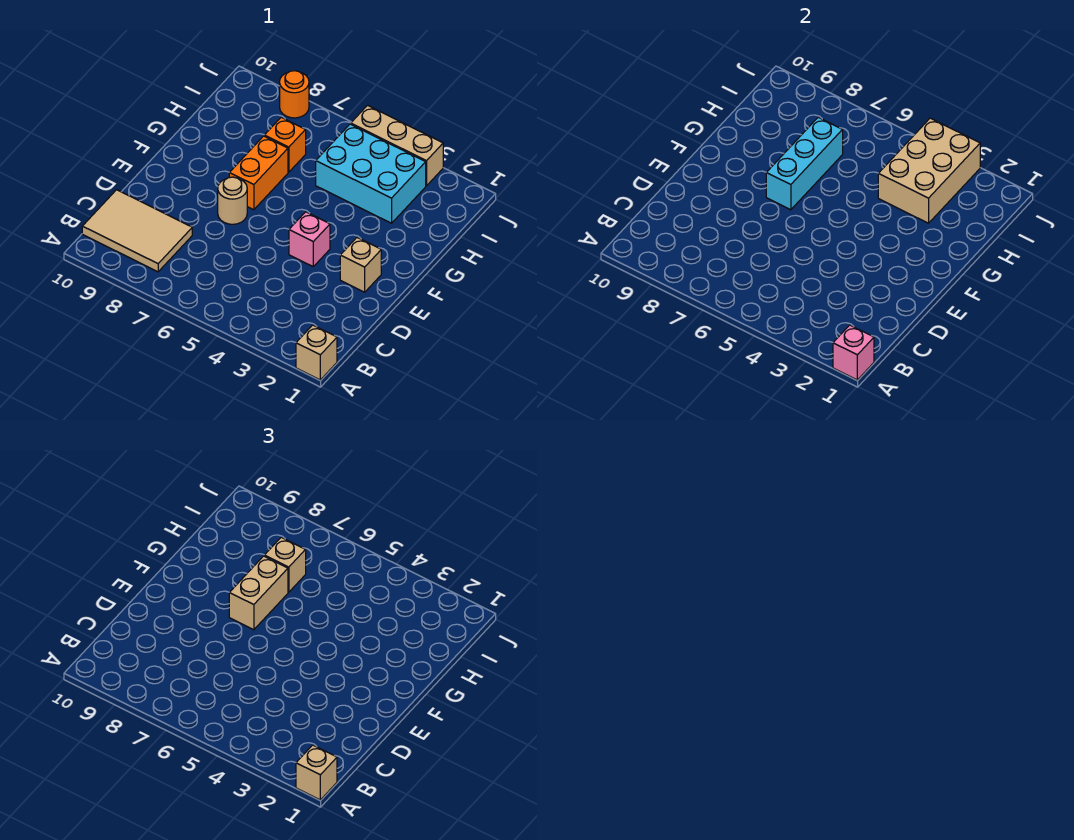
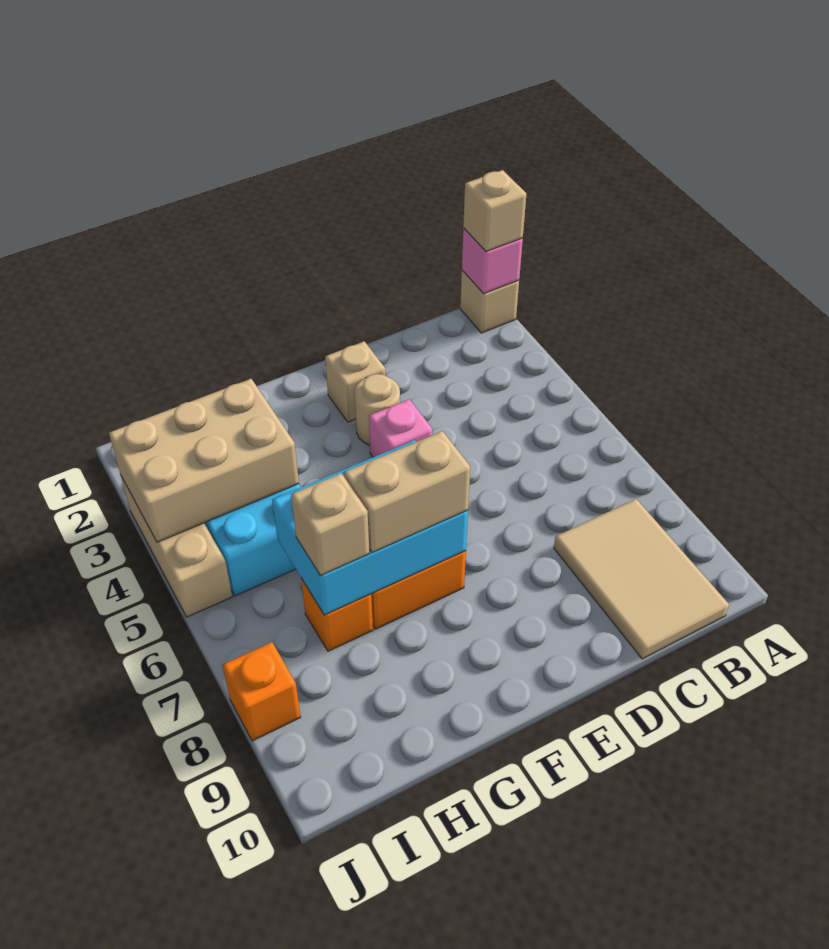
tan round brick E7 level 1 -> tan round brick E3 level 1
cyan brick F7:H7 level 2 -> cyan brick F6:H7 level 2
orange round brick J8 level 1 -> orange brick J8 level 1

